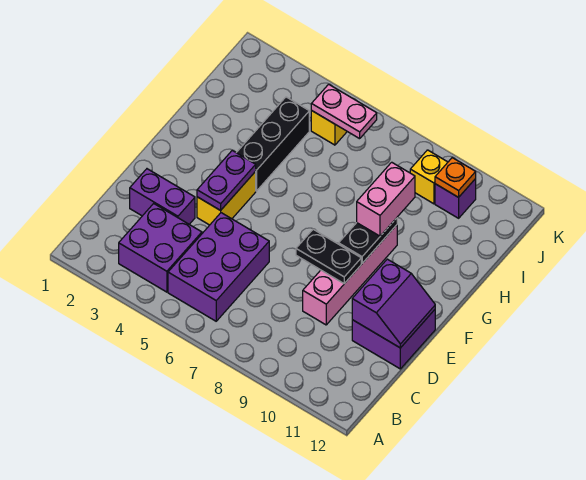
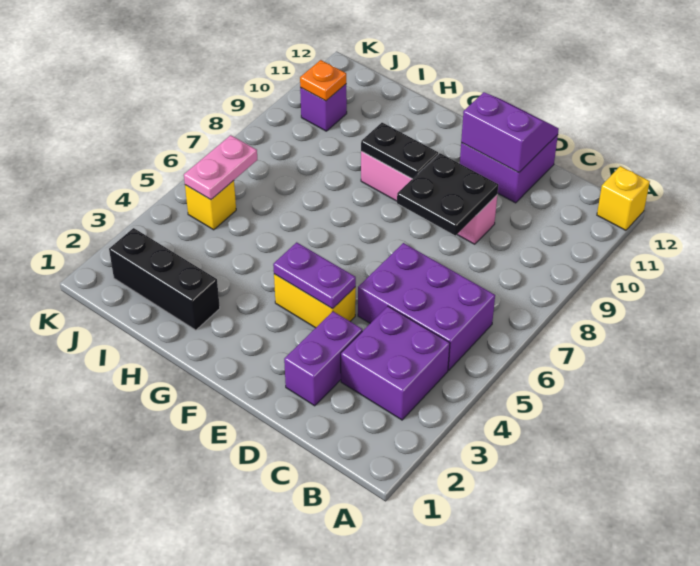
black plate E8:E9 level 2 -> black plate D8:E9 level 2
black brick G4:I4 level 1 -> black brick H2:J2 level 1
pink brick G9:H9 level 3 -> none
yellow brick J9 level 1 -> yellow brick A12 level 1

